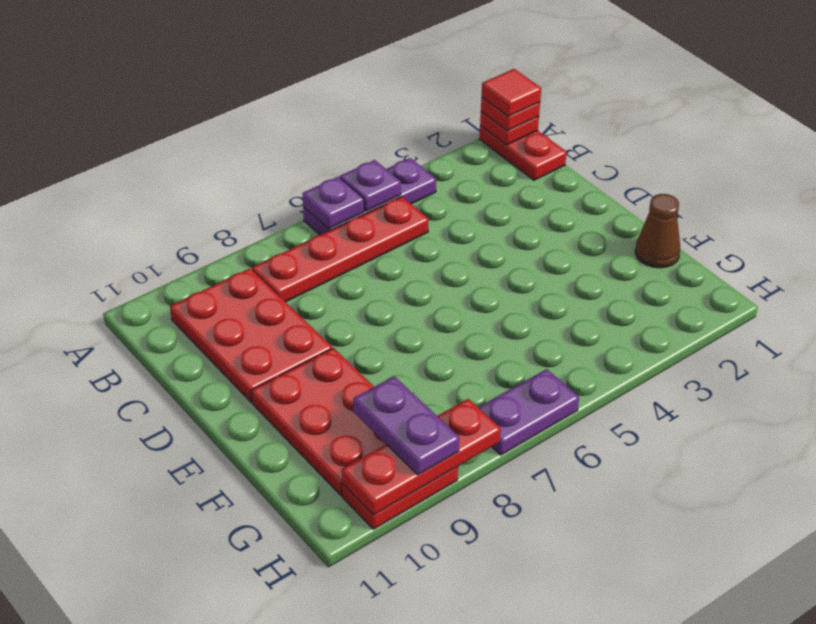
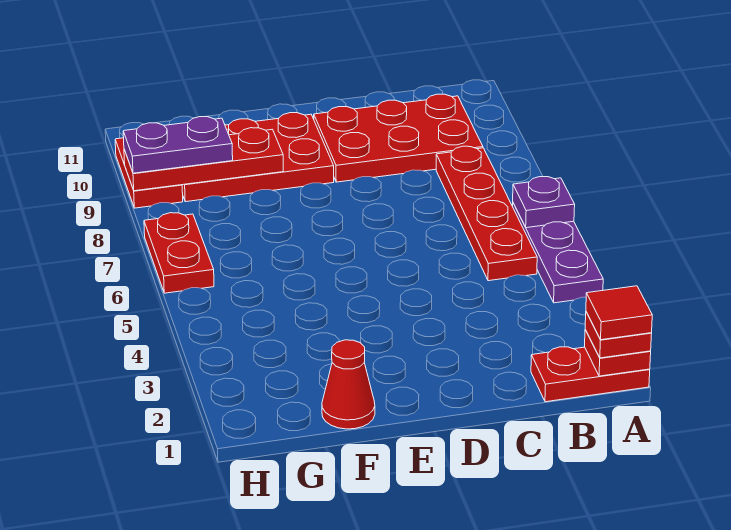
purple plate A5 level 2 -> none
brown cone F1 level 1 -> red cone F1 level 1
purple plate H6:H7 level 1 -> red plate H6:H7 level 1
red plate H8:H10 level 2 -> red plate F9:H9 level 2

